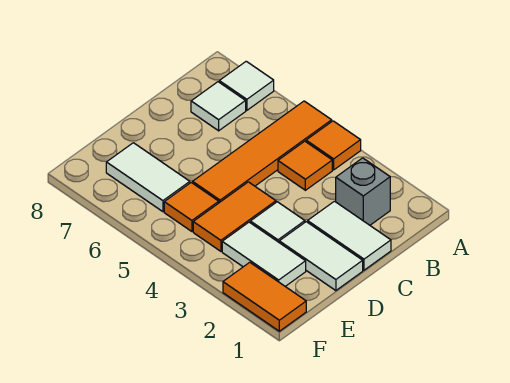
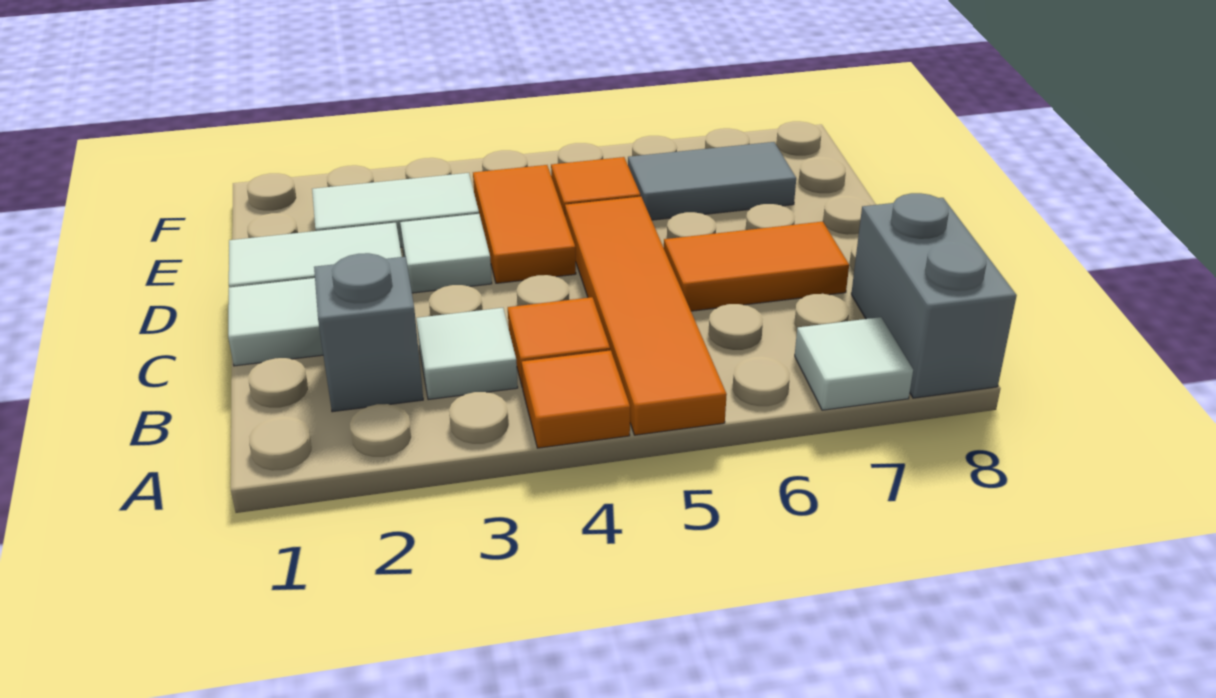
none -> grey brick A8:B8 level 1
white tile B7 level 1 -> white tile B3 level 1
white tile E6:E7 level 1 -> grey tile E6:E7 level 1
orange tile F1:F2 level 1 -> orange tile C6:C7 level 1

